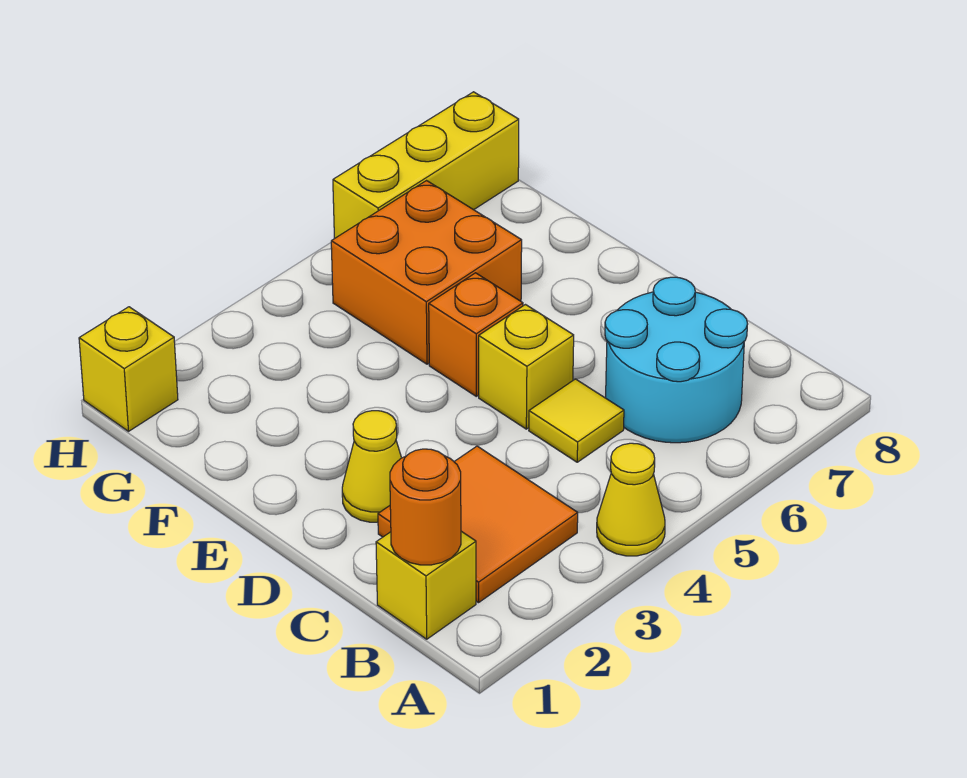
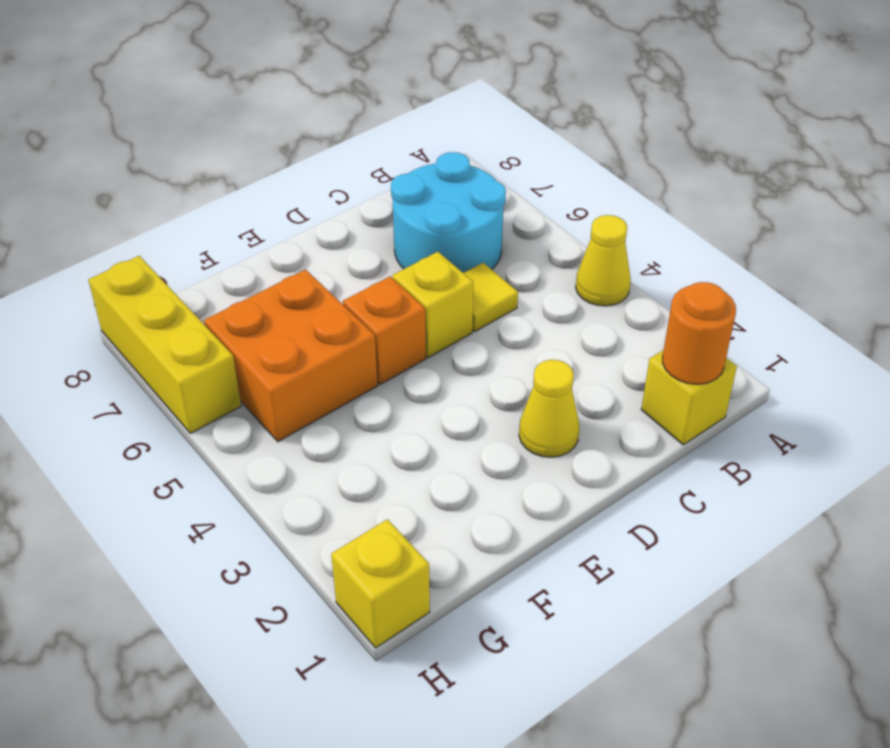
orange tile B2:C3 level 1 -> none

